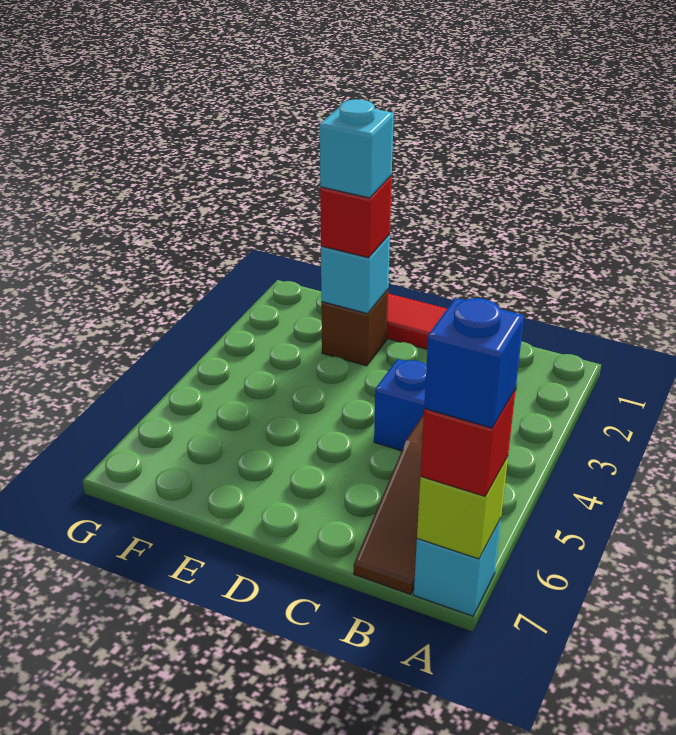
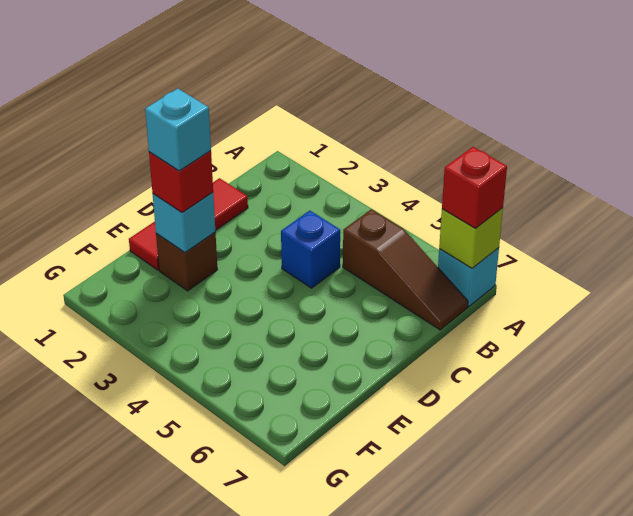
blue brick A7 level 4 -> none

